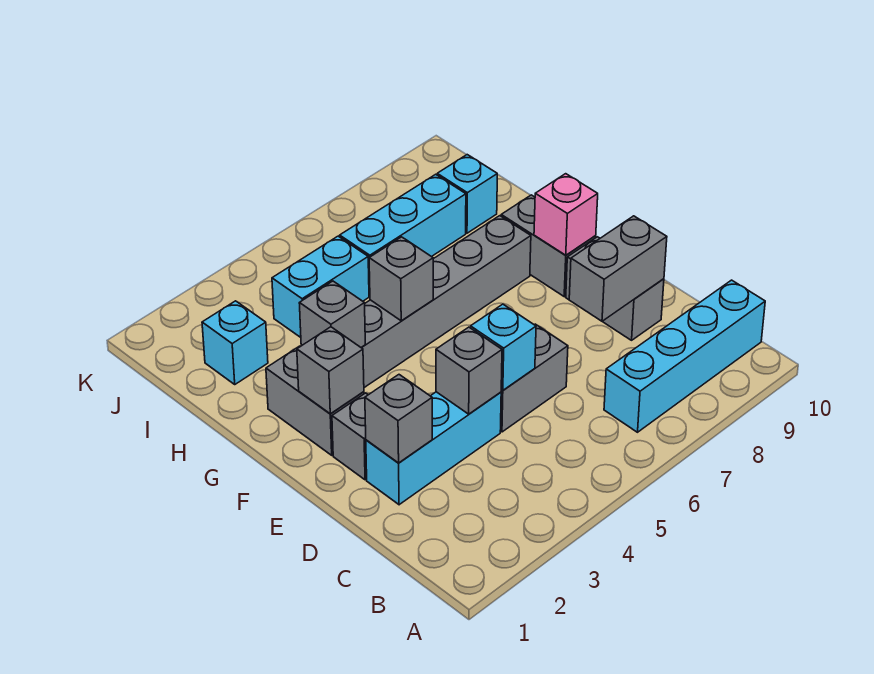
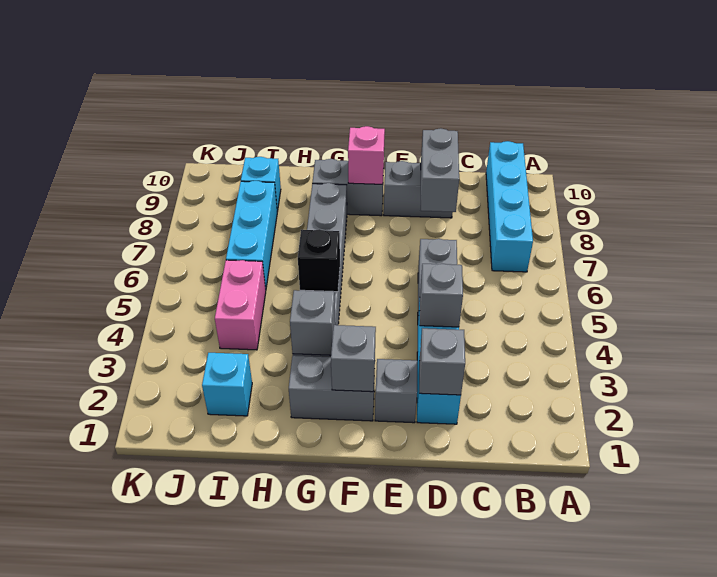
cyan brick D5 level 2 -> none
grey brick G5 level 2 -> black brick G5 level 2
cyan brick I4:I5 level 1 -> pink brick I4:I5 level 1

